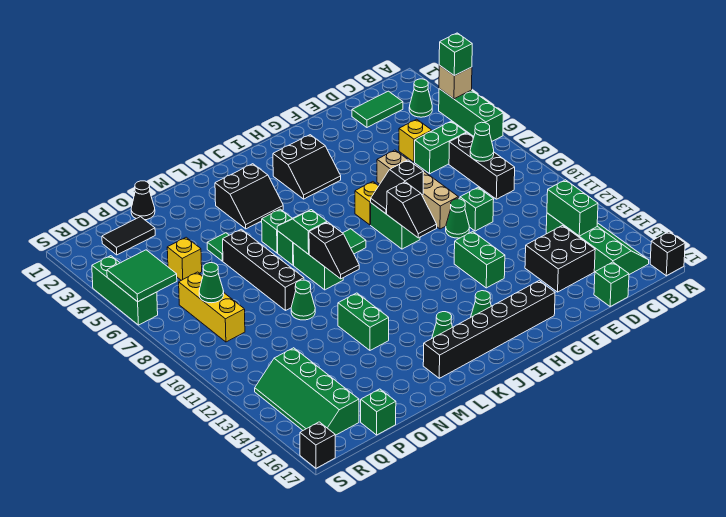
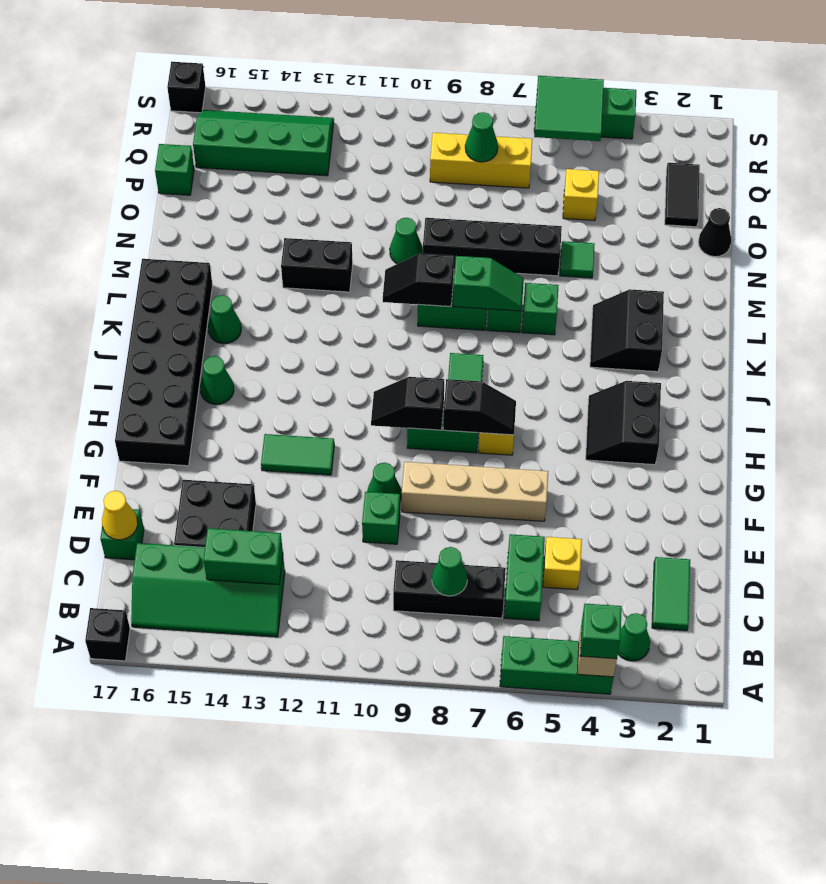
none -> yellow cone D17 level 2
black slope G8:H8 level 2 top G -> black slope H7:H8 level 2 top 8
green brick G12:G13 level 1 -> green tile G12:G13 level 1
black brick G16:L16 level 1 -> black brick G16:L17 level 1
green brick M12:M13 level 1 -> black brick M12:M13 level 1

